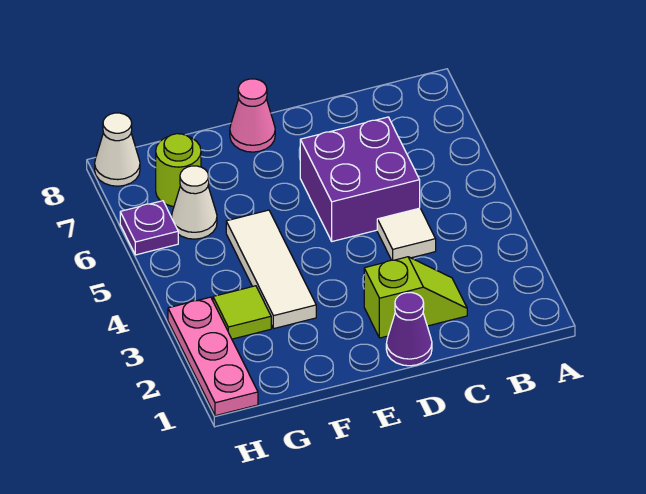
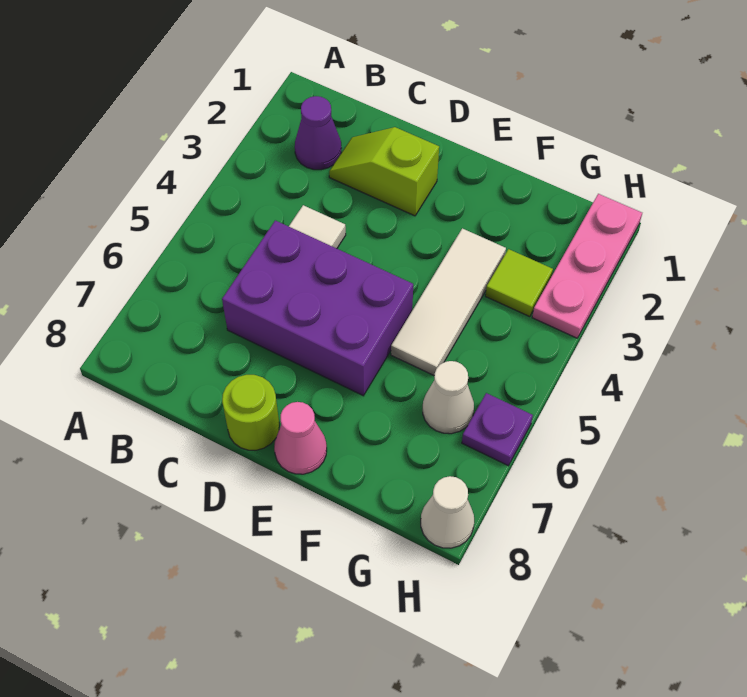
purple brick C5:D6 level 1 -> purple brick C5:E6 level 1
purple cone D1 level 1 -> purple cone B2 level 1
lime round brick G7 level 1 -> lime round brick D8 level 1

